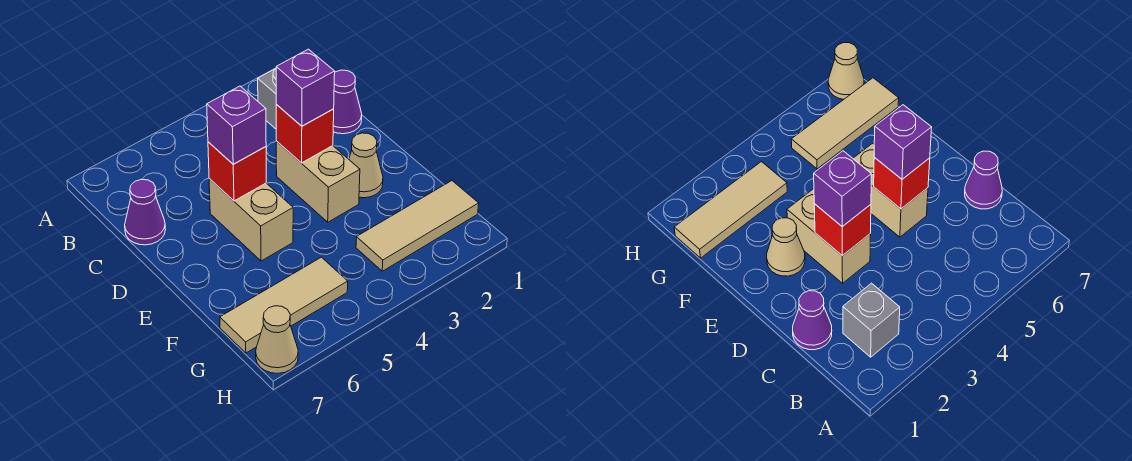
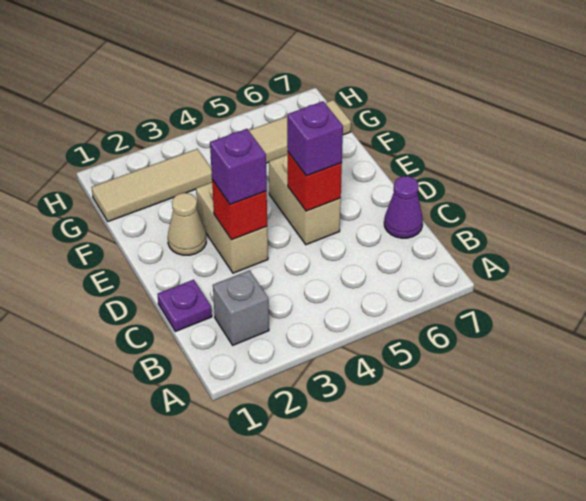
purple cone C1 level 1 -> purple plate C1 level 1
tan cone H7 level 1 -> none

